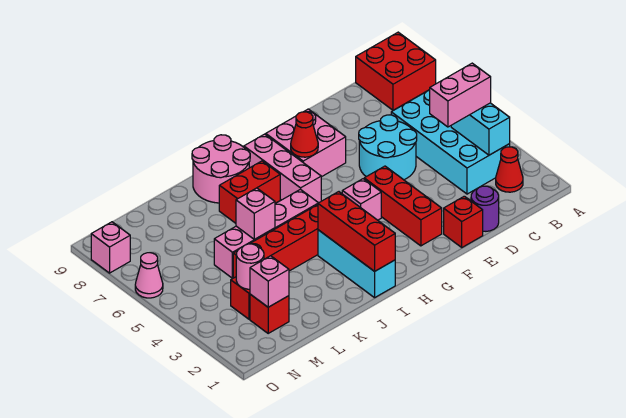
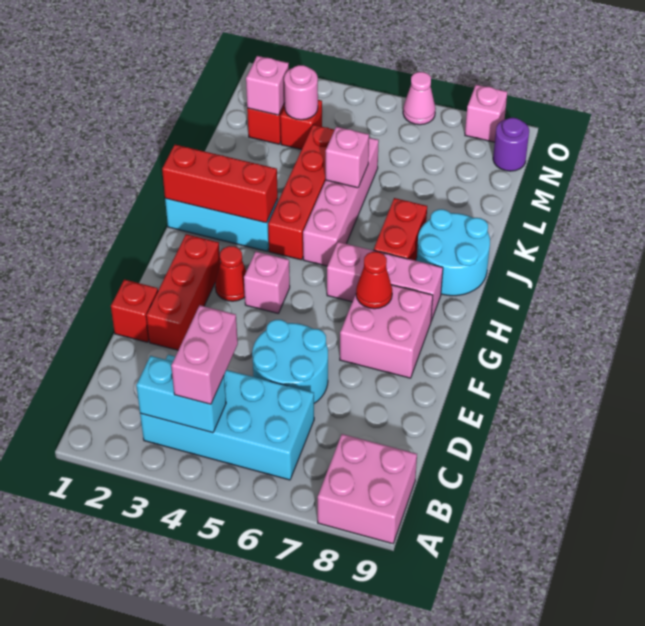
red brick A8:B9 level 1 -> pink brick A8:B9 level 1
red cone B2 level 1 -> red cone G3 level 1
purple round brick D1 level 1 -> purple round brick N9 level 1
red brick F2:F4 level 1 -> red brick E2:G2 level 1
pink round brick I8:J9 level 1 -> cyan round brick I8:J9 level 1

